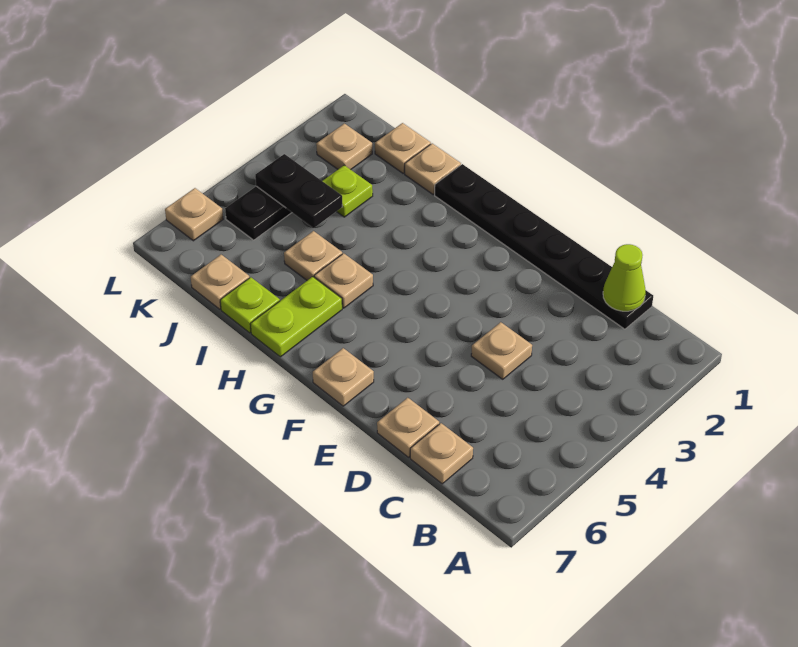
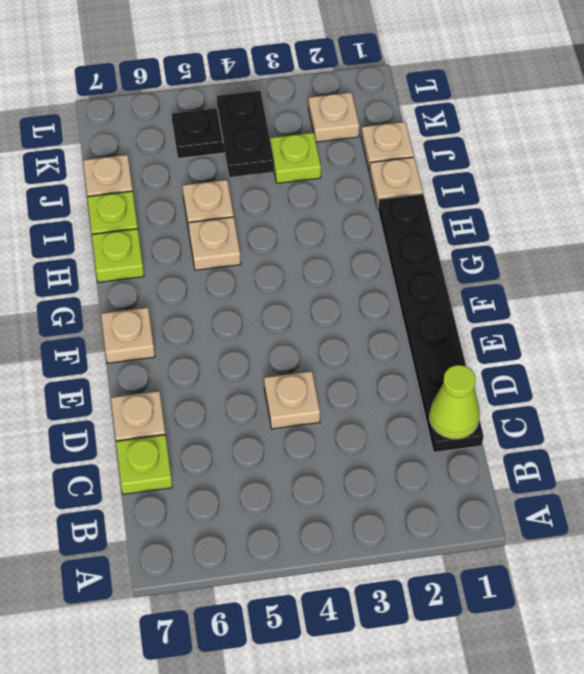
tan plate C7 level 1 -> lime plate C7 level 1
lime plate H6:H7 level 1 -> lime plate H7 level 1
tan plate L6 level 1 -> none

